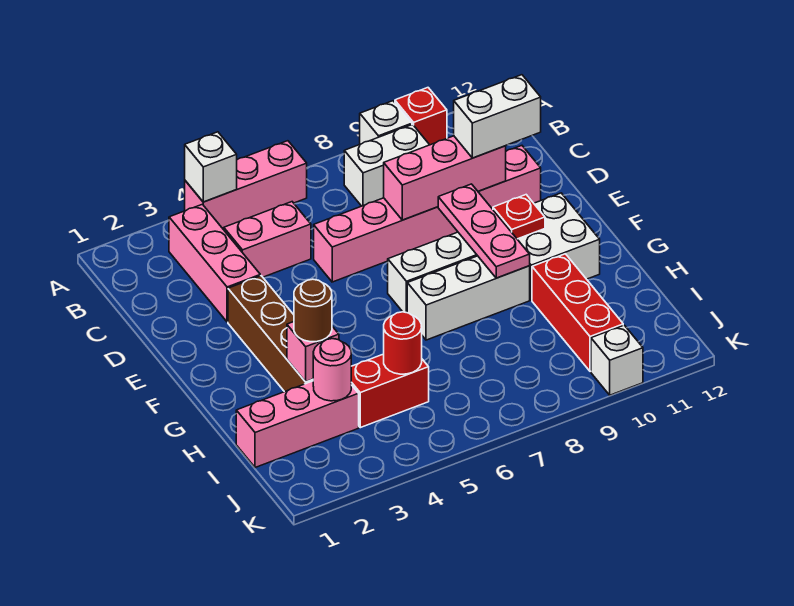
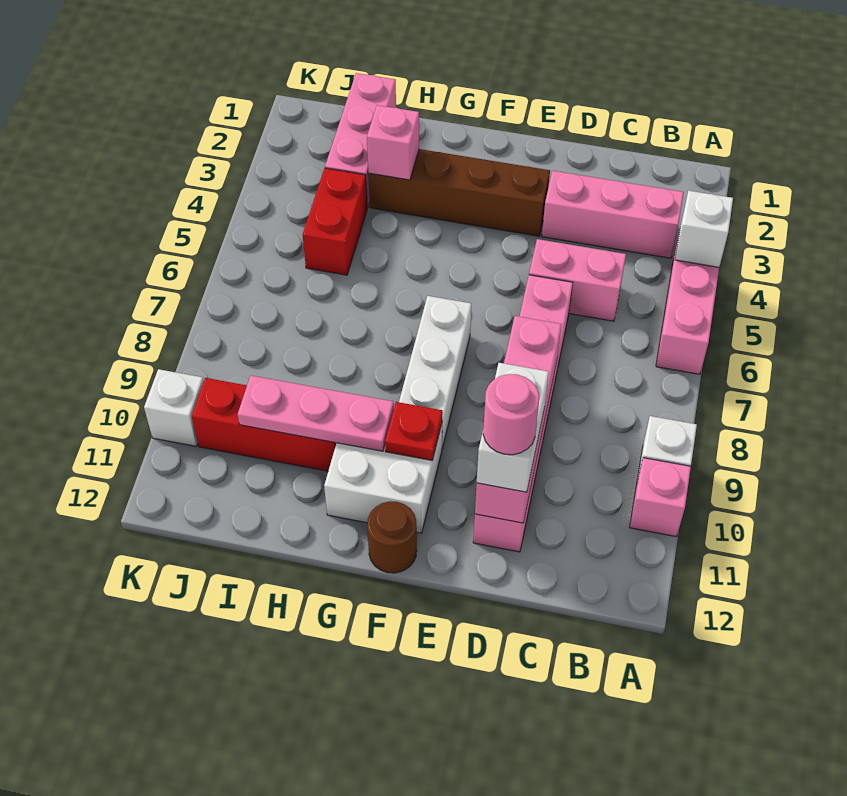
red brick A10 level 1 -> pink brick A10 level 1
white brick B8:B9 level 1 -> none
pink brick C4:C5 level 1 -> pink brick C5:D5 level 1
pink brick D8:D10 level 2 -> pink brick D8:D11 level 2
pink plate E9:G9 level 2 -> pink plate G10:I10 level 2
white brick G7:G9 level 1 -> none
brown round brick H3 level 3 -> brown round brick F12 level 1
pink round brick I3 level 2 -> pink round brick D11 level 4
red round brick I5 level 2 -> none

